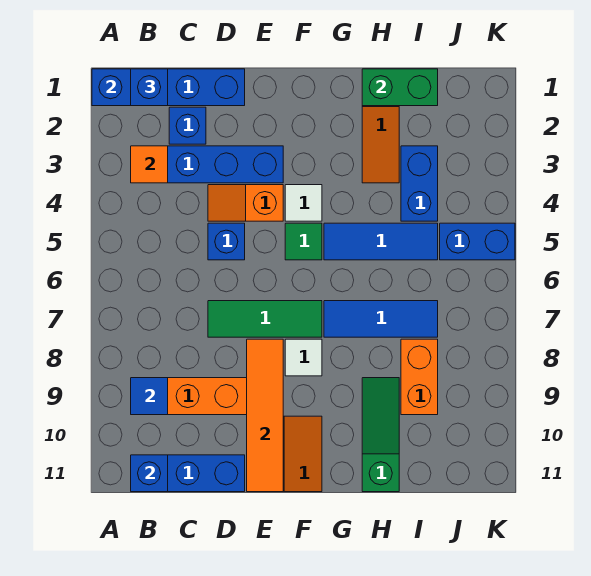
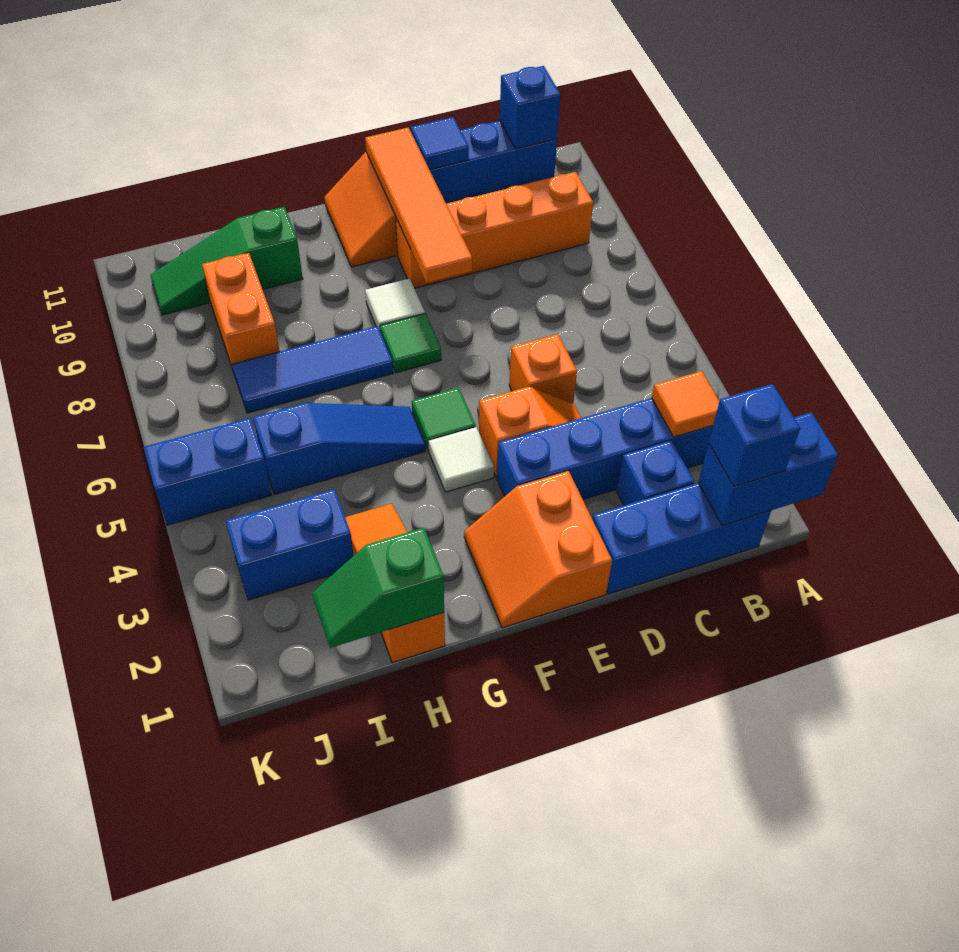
blue tile B9 level 2 -> blue tile D11 level 2
blue brick D5 level 1 -> orange brick D5 level 1
green tile D7:F7 level 1 -> green tile F7 level 1
none -> orange slope E1:F2 level 1 top E
blue tile G5:I5 level 1 -> blue slope G5:I5 level 1 top I
green brick H1:I1 level 2 -> green slope H1:I1 level 2 top H
green slope H9:H11 level 1 top 11 -> green slope H10:J10 level 1 top H
blue brick I3:I4 level 1 -> blue brick I3:J3 level 1

